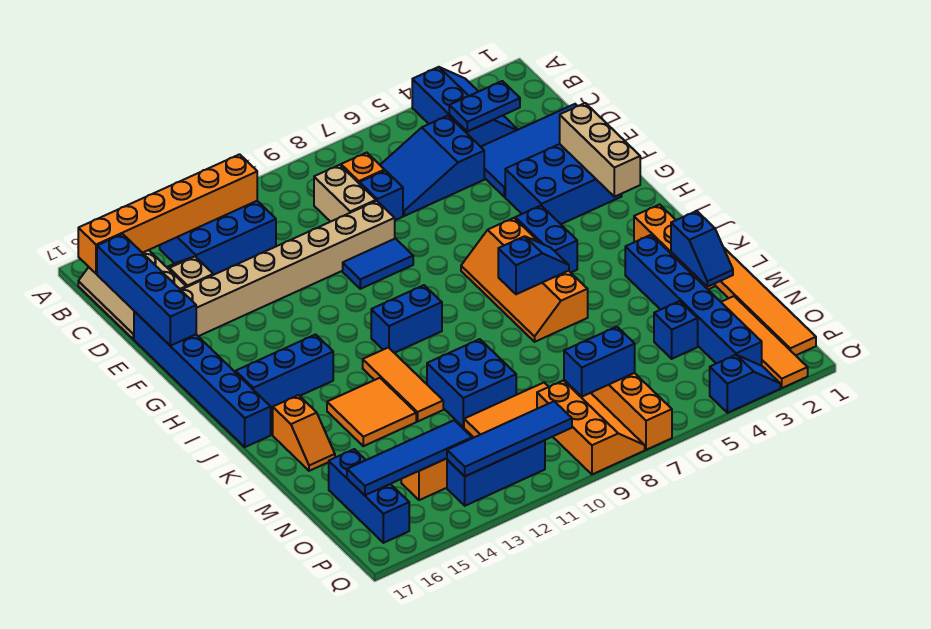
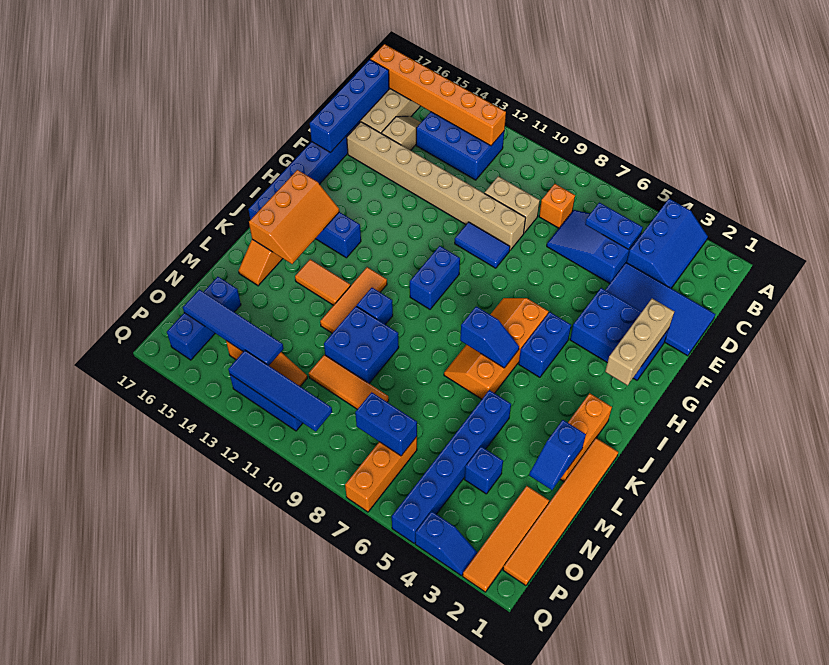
blue plate C3:C4 level 2 -> blue plate C5:C6 level 2
tan brick C9:D9 level 1 -> tan brick D9:D10 level 1
blue brick D8 level 1 -> blue brick K11 level 1
blue brick I10:I11 level 1 -> blue brick H10:I10 level 1
blue brick K3:P3 level 1 -> blue brick L5:Q5 level 1
orange tile K13:L14 level 1 -> orange tile K13:K14 level 1
orange slope O8:Q9 level 1 top 9 -> orange slope I15:K16 level 2 top 16

